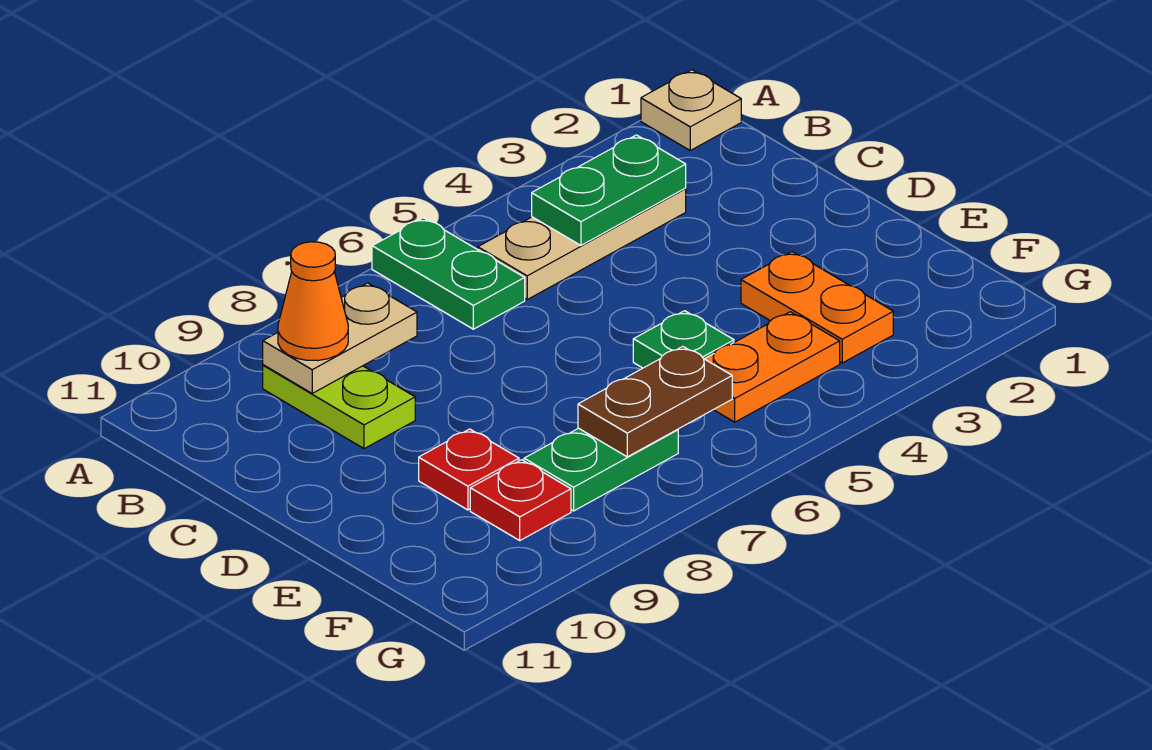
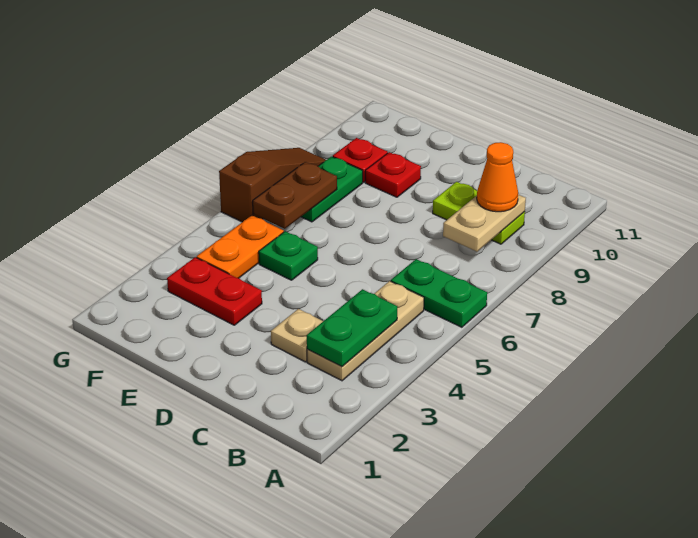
tan plate A1 level 1 -> tan plate C3 level 1
orange plate E3:F3 level 1 -> red plate E3:F3 level 1
none -> brown slope G6:G8 level 1 top 6

